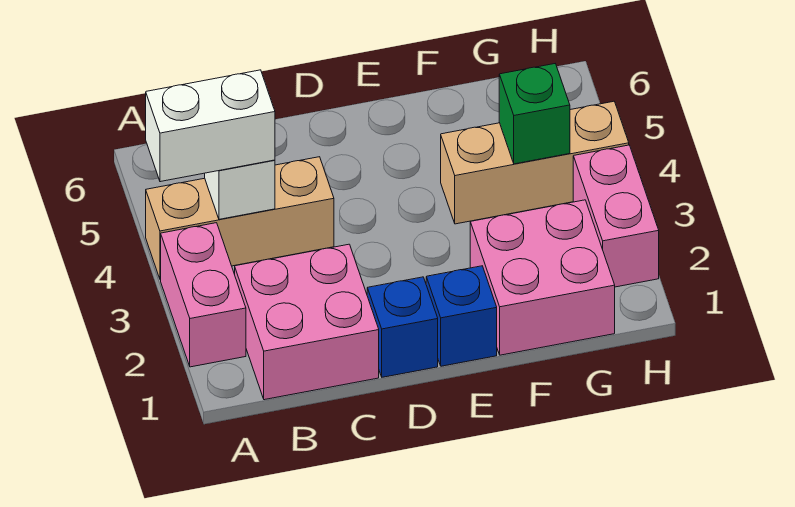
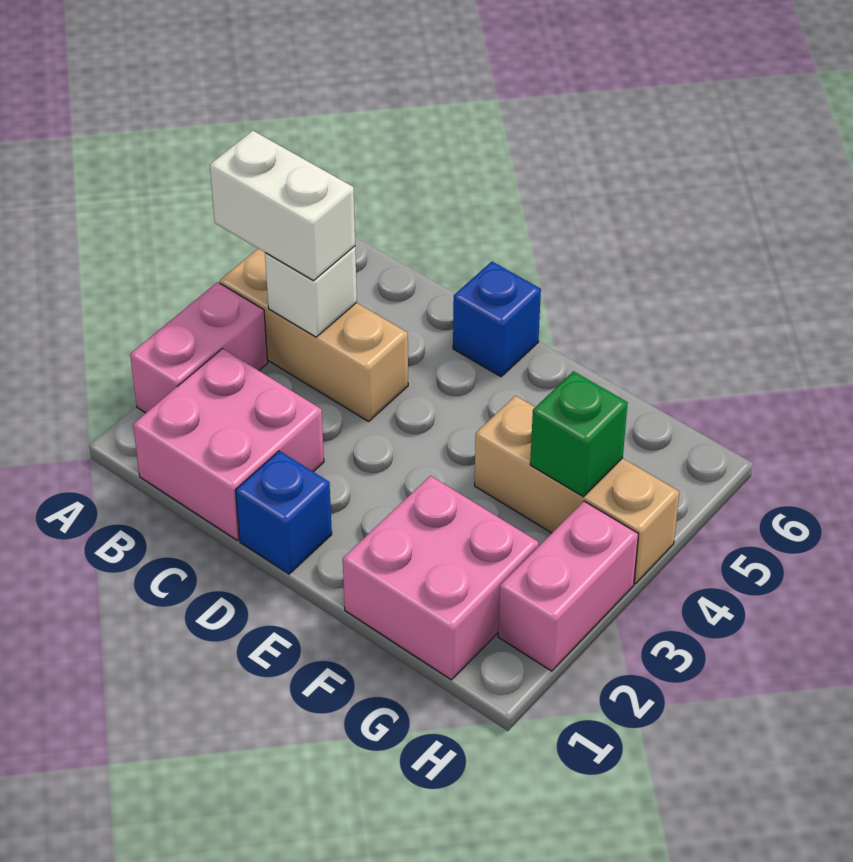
blue brick E1 level 1 -> blue brick D6 level 1

